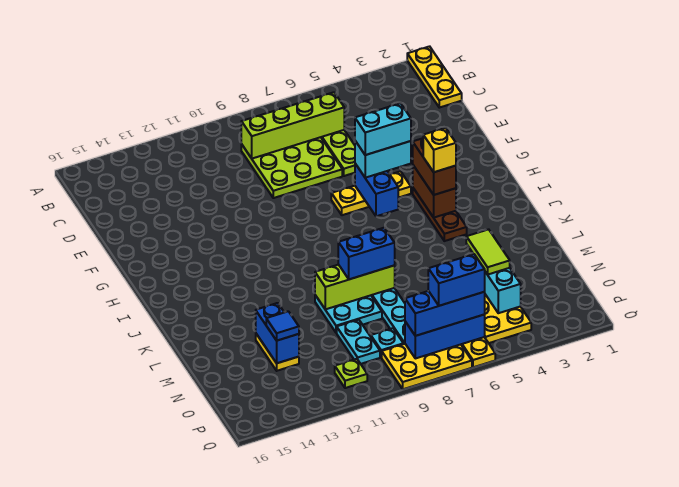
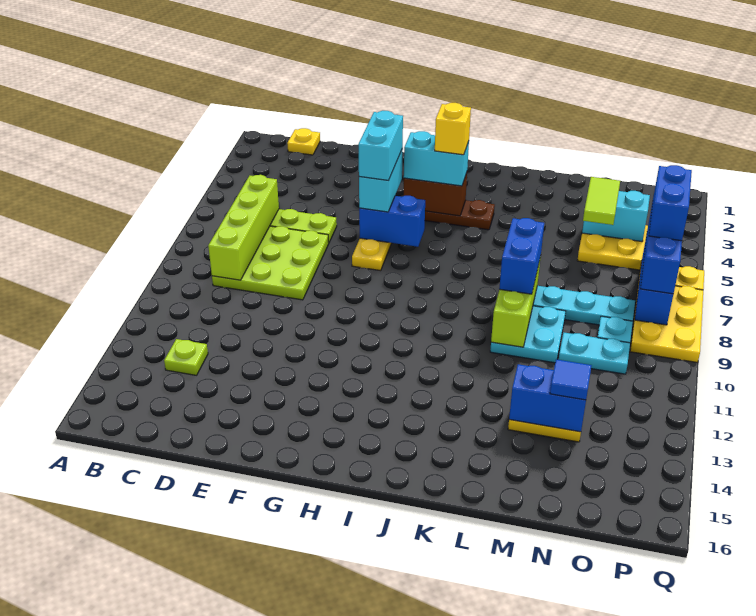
yellow plate A1:C1 level 1 -> yellow plate C1 level 1
brown brick H4:I4 level 3 -> cyan brick H4:I4 level 3
lime tile M4:N4 level 3 -> lime tile N4:N5 level 3
lime plate P11 level 1 -> lime plate C13 level 1

